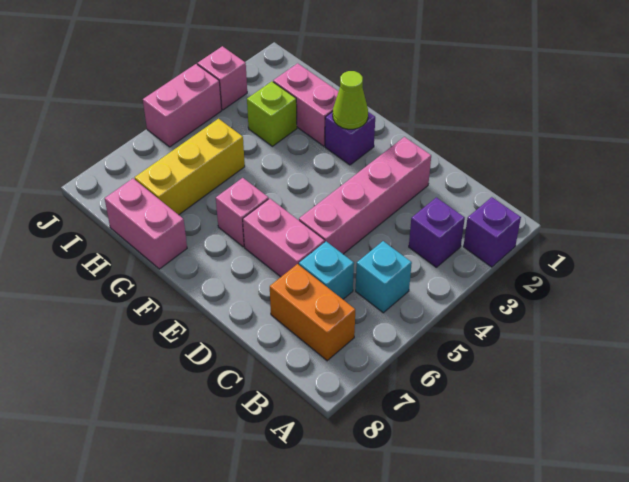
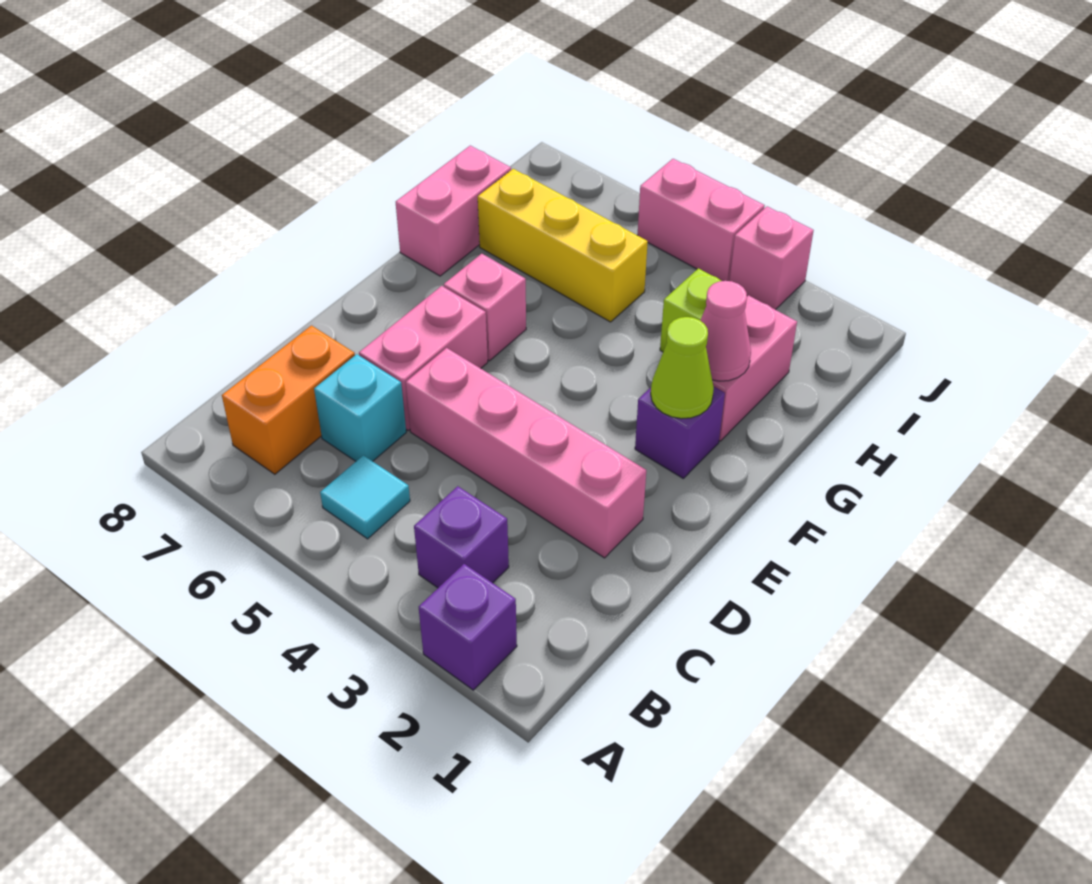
cyan brick B5 level 1 -> cyan tile B5 level 1
none -> pink cone G2 level 2

